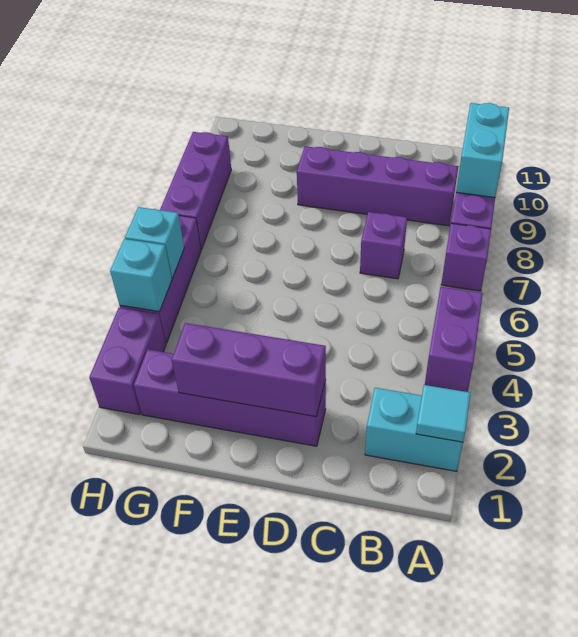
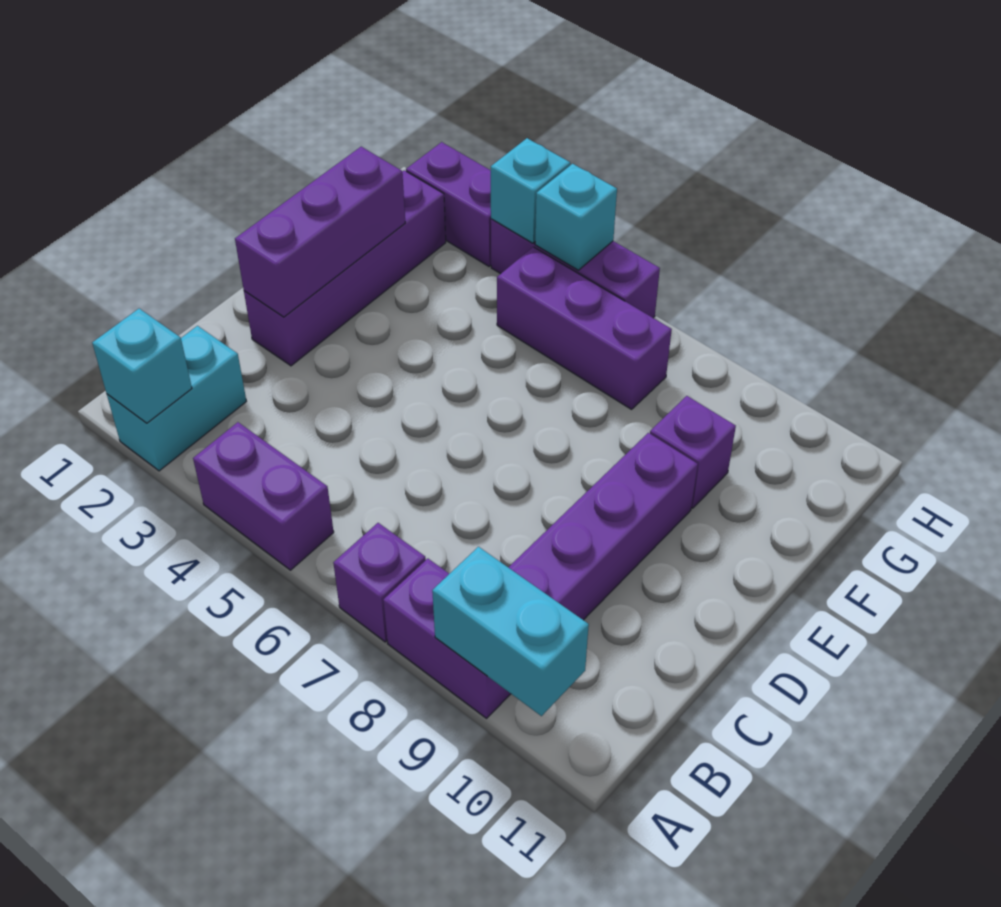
cyan tile A2 level 2 -> cyan brick A2 level 2
purple brick C7 level 1 -> purple brick F9 level 1
purple brick H7:H9 level 1 -> purple brick G5:G7 level 1

